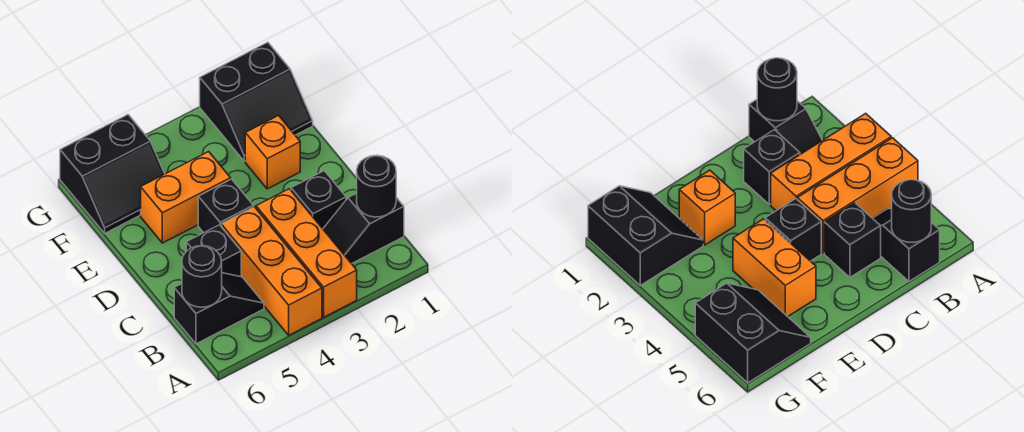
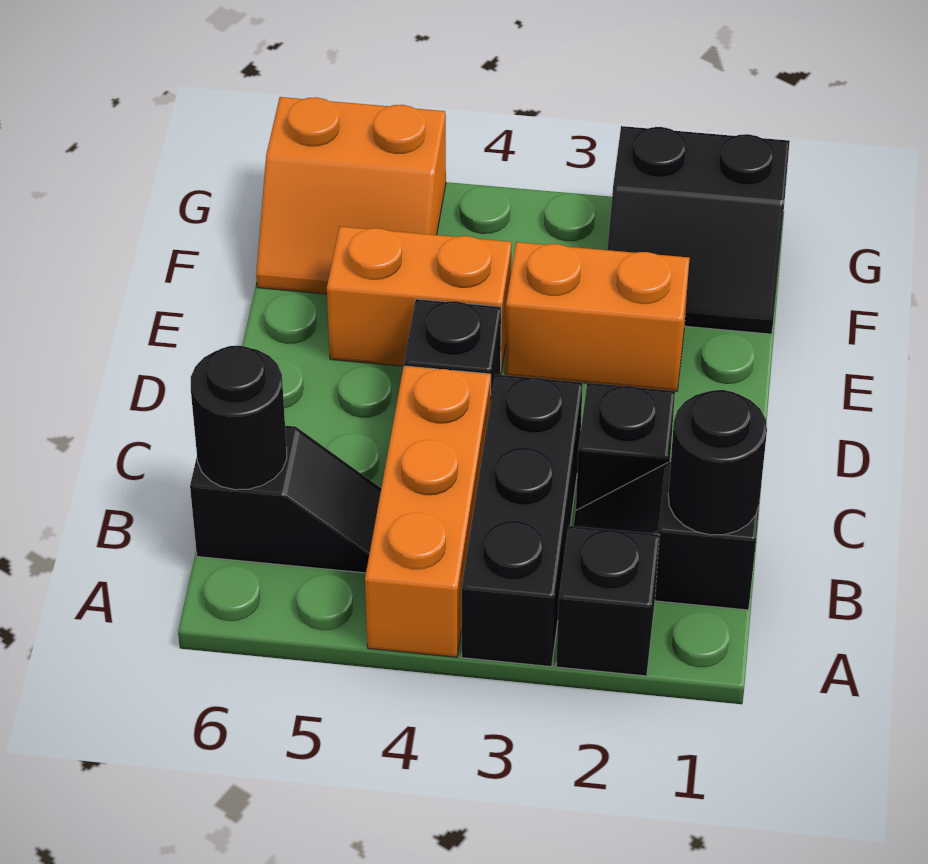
orange brick A3:C3 level 1 -> black brick A3:C3 level 1
black brick C5 level 1 -> black brick A2 level 1
orange brick E2 level 1 -> orange brick E2:E3 level 1
black slope F5:G6 level 1 top G -> orange slope F5:G6 level 1 top G

